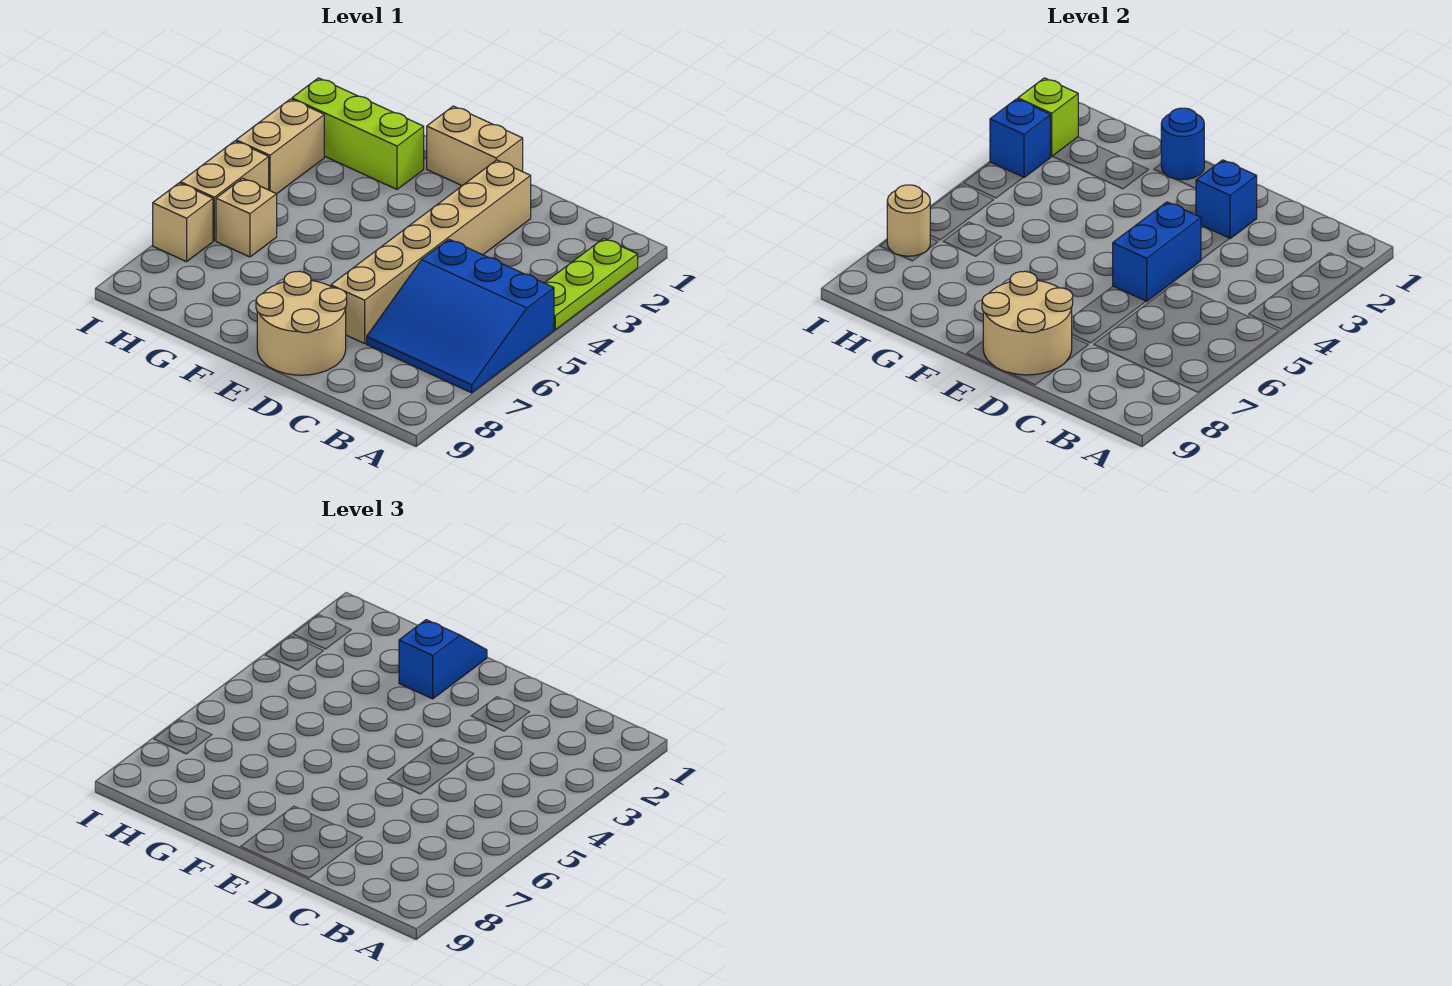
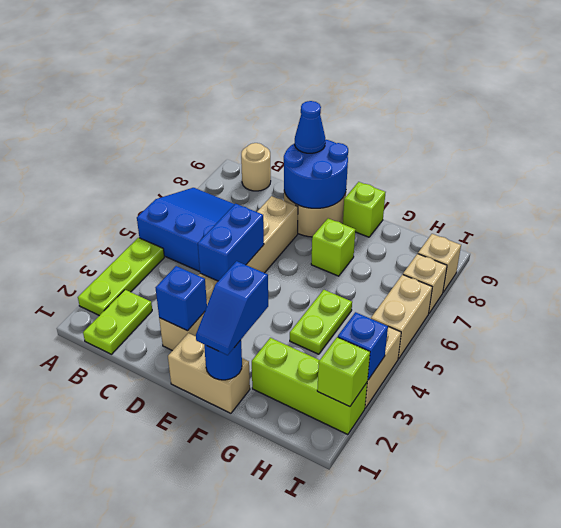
none -> lime plate B1:B2 level 1
tan round brick D8:E9 level 2 -> blue round brick D8:E9 level 2
none -> blue cone D9 level 3
none -> lime brick F7 level 1
none -> lime brick F9 level 1
none -> lime plate G4:G5 level 1
tan brick H6 level 1 -> tan brick I8 level 1
tan round brick I7 level 2 -> tan round brick B9 level 1

